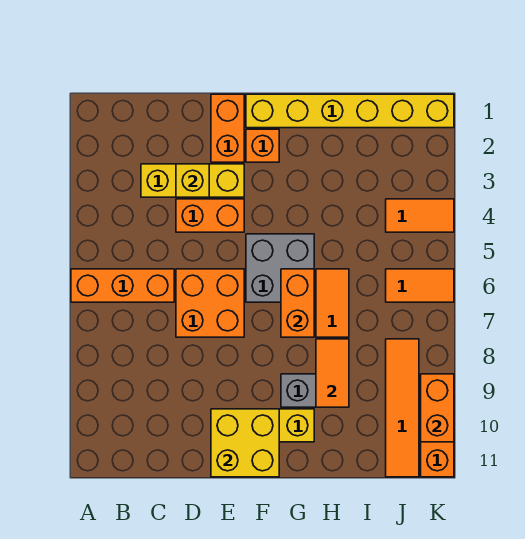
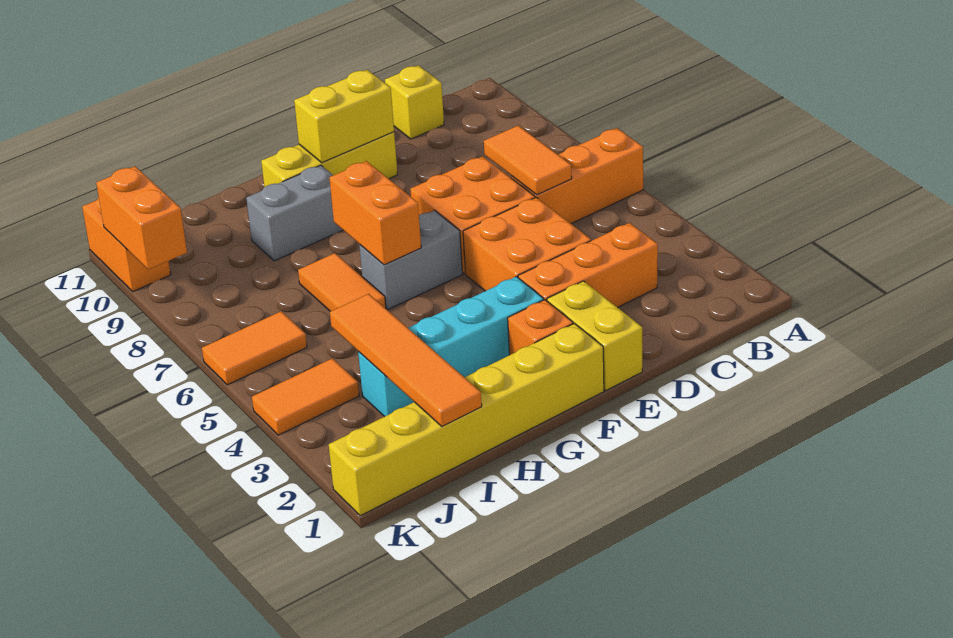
yellow brick C3:E3 level 1 -> orange brick C3:E3 level 1
yellow brick D3 level 2 -> yellow brick C11 level 1
orange brick D4:E4 level 1 -> orange brick D4:E5 level 1
orange brick E1:E2 level 1 -> yellow brick E1:E2 level 1
yellow brick E10:F11 level 2 -> yellow brick E10:F10 level 2
none -> cyan brick F3:I3 level 1
grey brick F5:G6 level 1 -> grey brick F6:G6 level 1
orange tile H8:H9 level 2 -> orange tile C6:C7 level 2
orange tile J8:J11 level 1 -> orange tile I1:I4 level 2

